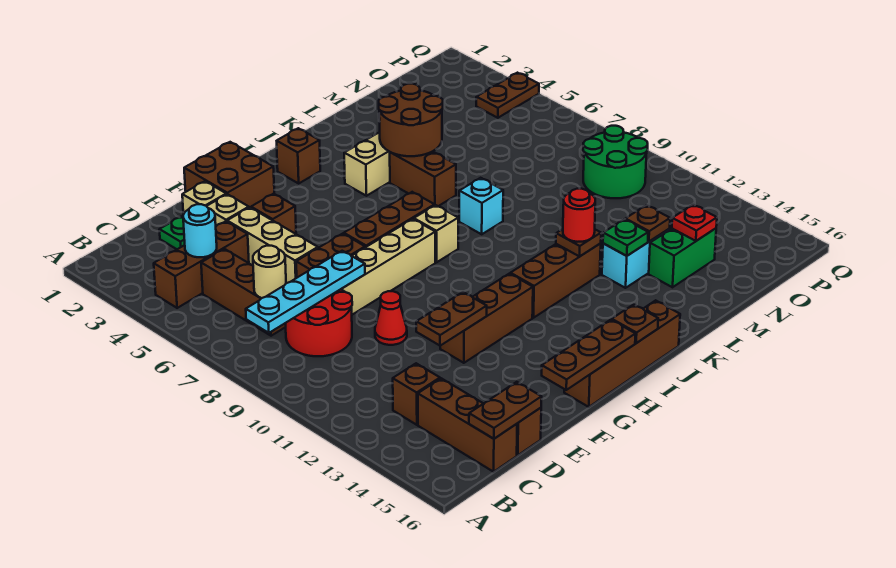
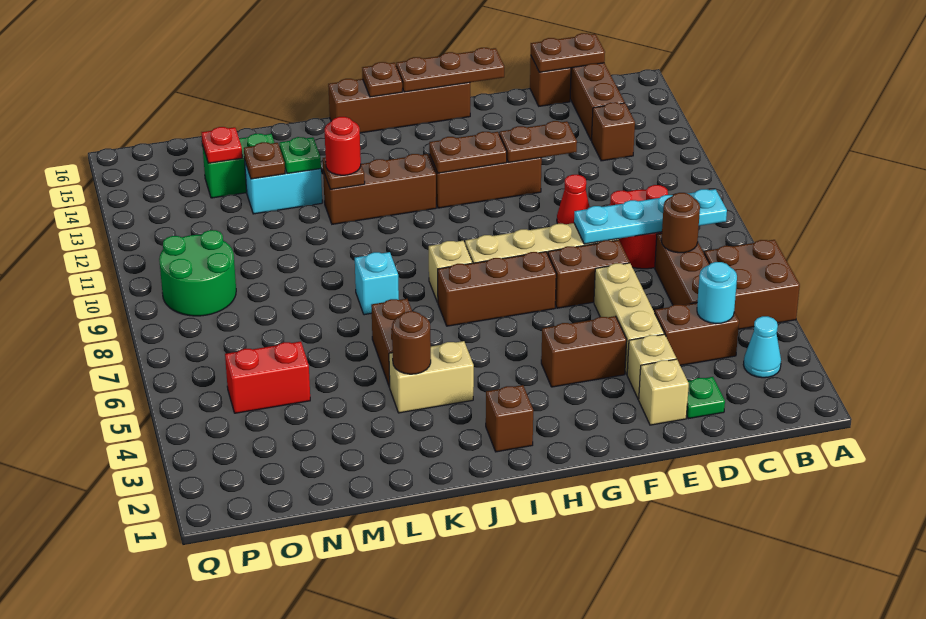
none -> cyan cone B3 level 1
brown brick B4:D4 level 1 -> brown brick C4:D4 level 1
tan round brick C7 level 2 -> brown round brick C7 level 2
brown brick F1:G2 level 1 -> brown brick A5:B6 level 1
brown brick F4 level 1 -> brown brick F4:G4 level 1
brown round brick K4:L5 level 2 -> brown round brick K4 level 2
none -> red brick N5:O5 level 1
brown plate P4:Q4 level 1 -> brown plate G12:H12 level 2

